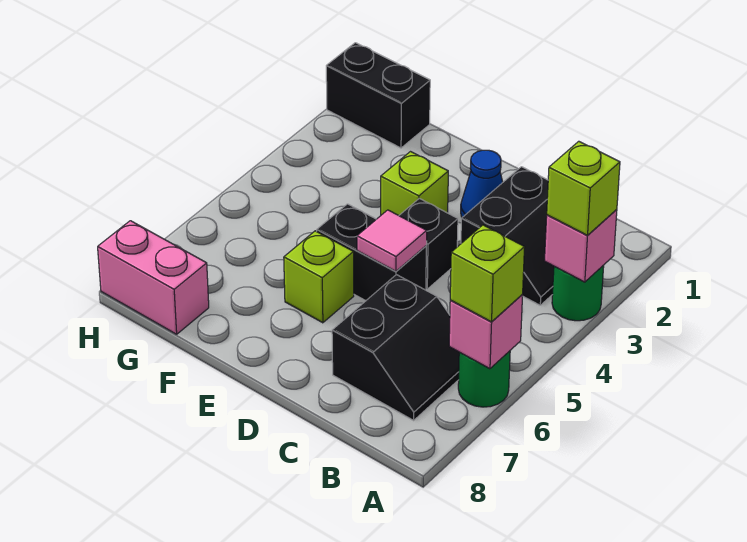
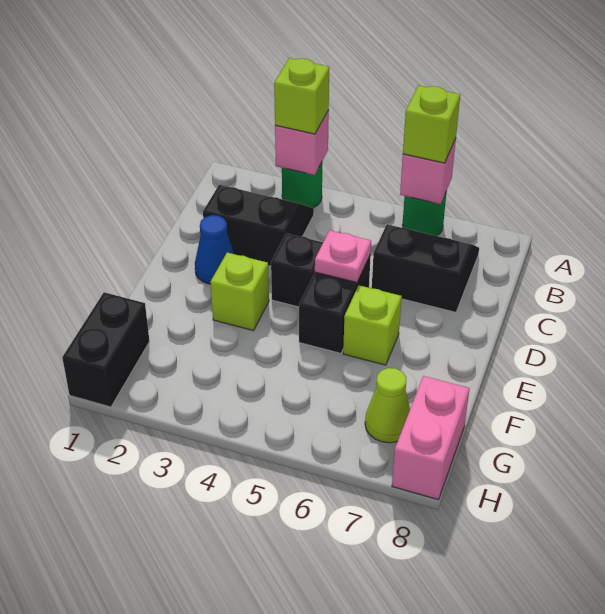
pink tile D5 level 2 -> pink plate D5 level 2
none -> lime cone G7 level 1

